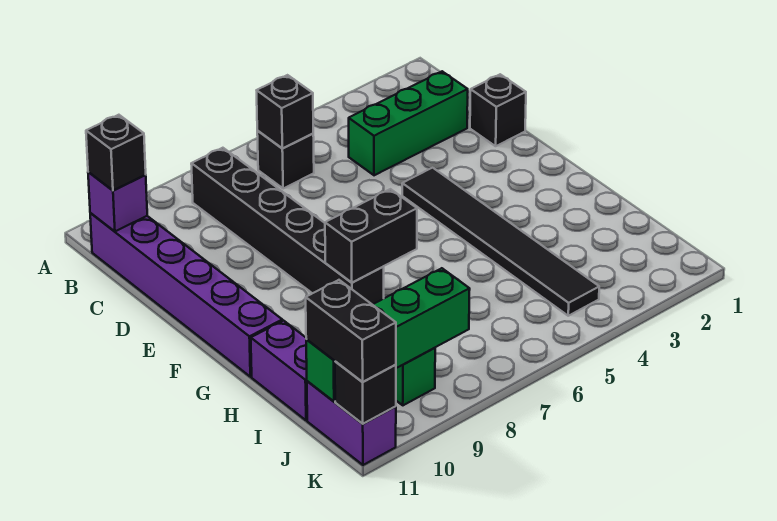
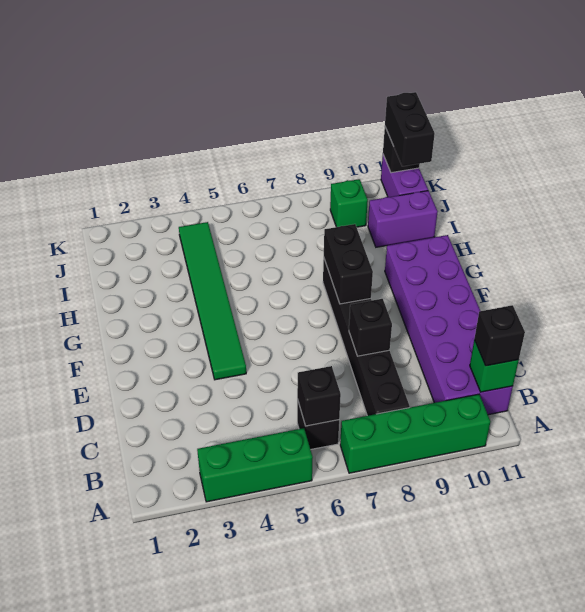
purple brick B11:G11 level 1 -> purple brick B10:G11 level 1
purple brick B11 level 2 -> green brick B11 level 2
green brick C2:C4 level 1 -> green brick A3:A5 level 1
black brick D1 level 1 -> black brick D8 level 2
black tile E4:J4 level 1 -> green tile E4:J4 level 1
black brick G7:G8 level 2 -> black brick F8:G8 level 2
purple brick H11:I11 level 1 -> purple brick I10:I11 level 1
green brick J8:J11 level 2 -> green brick A7:A10 level 1

